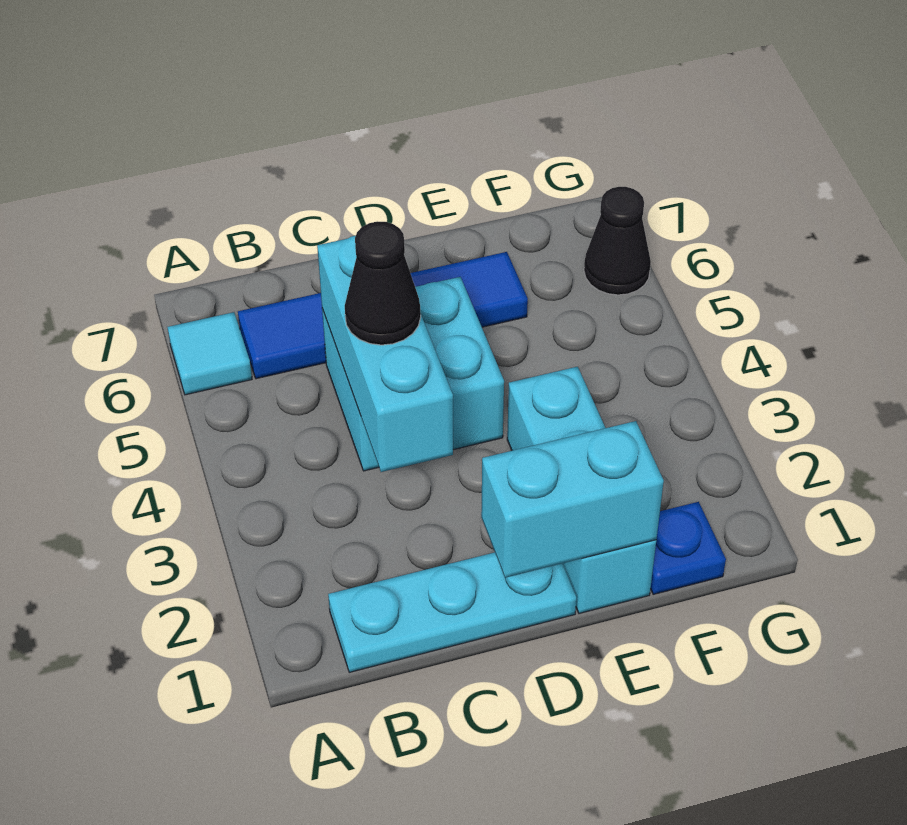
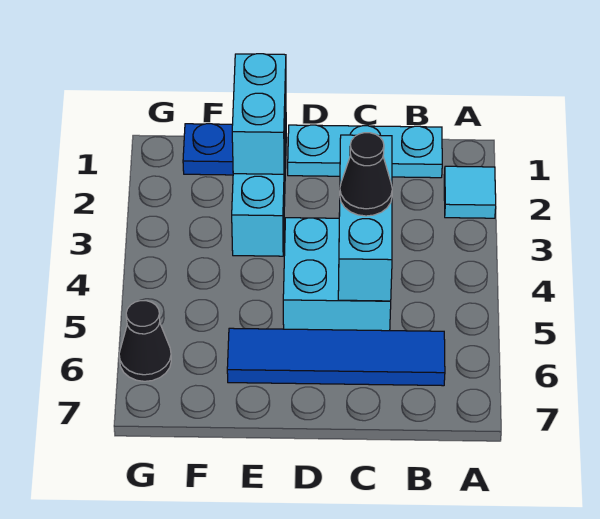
cyan tile A6 level 1 -> cyan tile A2 level 1
cyan brick D1:E1 level 2 -> cyan brick E1:E2 level 2

